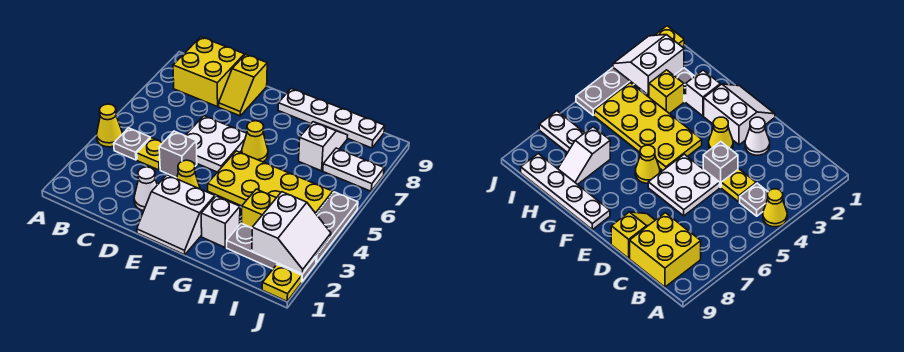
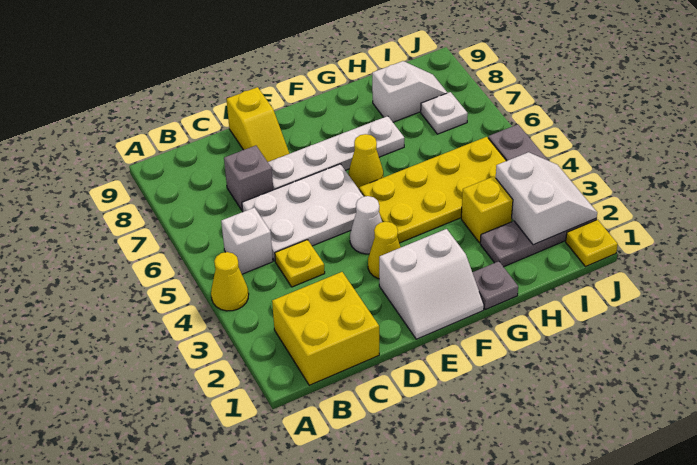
grey plate B4 level 1 -> grey plate G1 level 1
yellow brick B8:C9 level 1 -> yellow brick B1:C2 level 1
white cone D2 level 1 -> white cone E4 level 1
grey brick D4 level 1 -> grey brick C7 level 1
white plate D5:E6 level 1 -> white plate C5:E6 level 1
white plate F9:I9 level 1 -> white plate D7:G7 level 1
white brick G2 level 1 -> white brick B5 level 1
white slope H7:H8 level 1 top 7 -> white slope H8:I8 level 1 top H
white plate I7:J7 level 1 -> white plate I7 level 1

